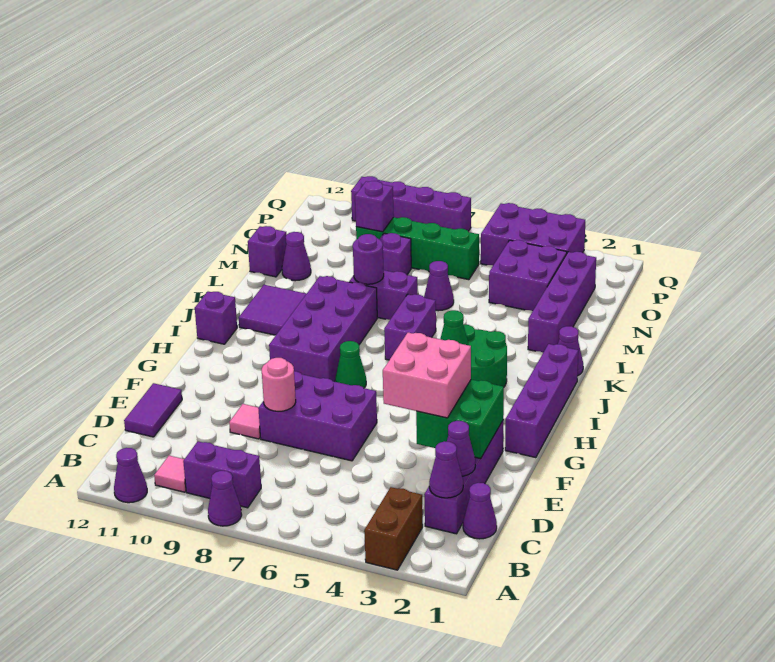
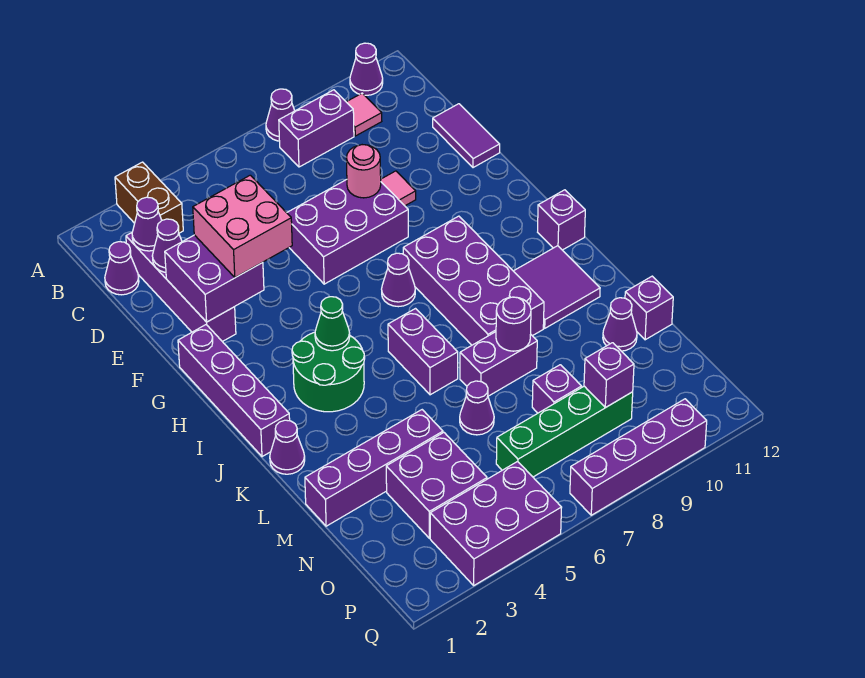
green brick E2:F3 level 2 -> purple brick E2:F3 level 2
green cone H7 level 1 -> purple cone H7 level 1
purple brick L2:O2 level 1 -> purple brick M1:M4 level 1

